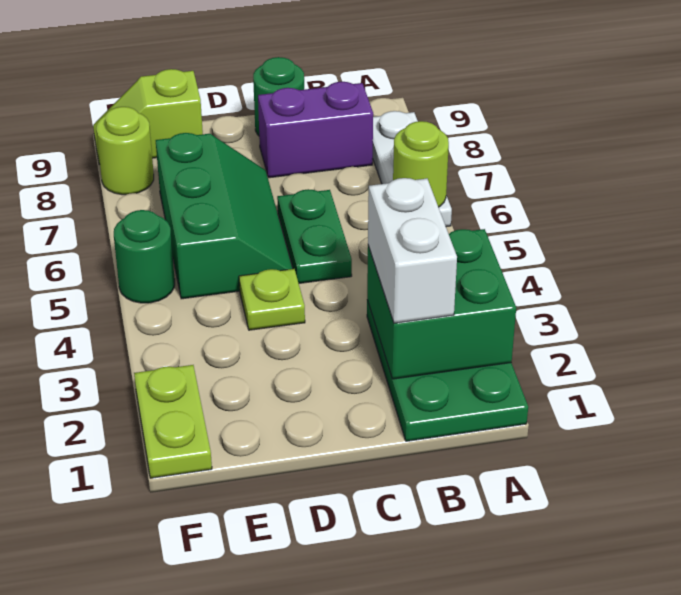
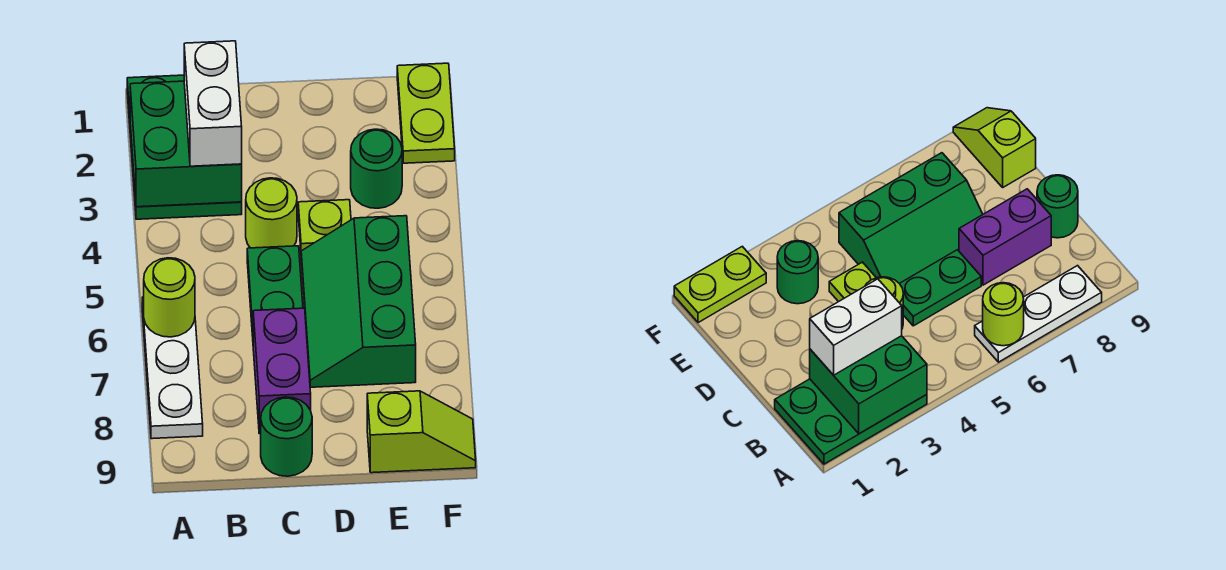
purple brick B8:C8 level 1 -> purple brick C7:C8 level 1
green round brick F5 level 1 -> green round brick E3 level 1
lime round brick F8 level 1 -> lime round brick C4 level 1

